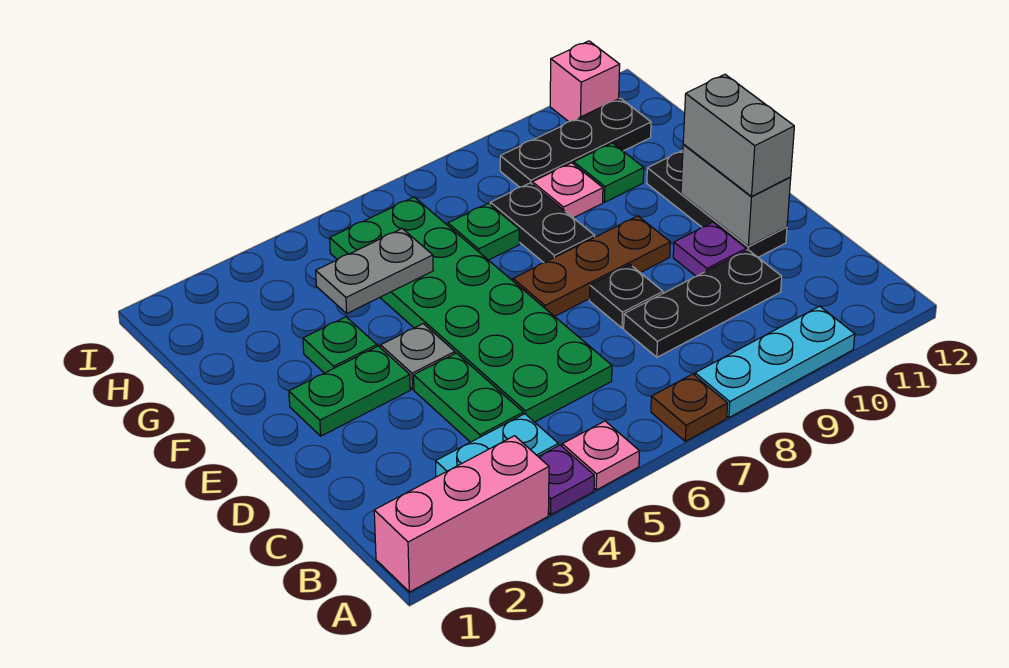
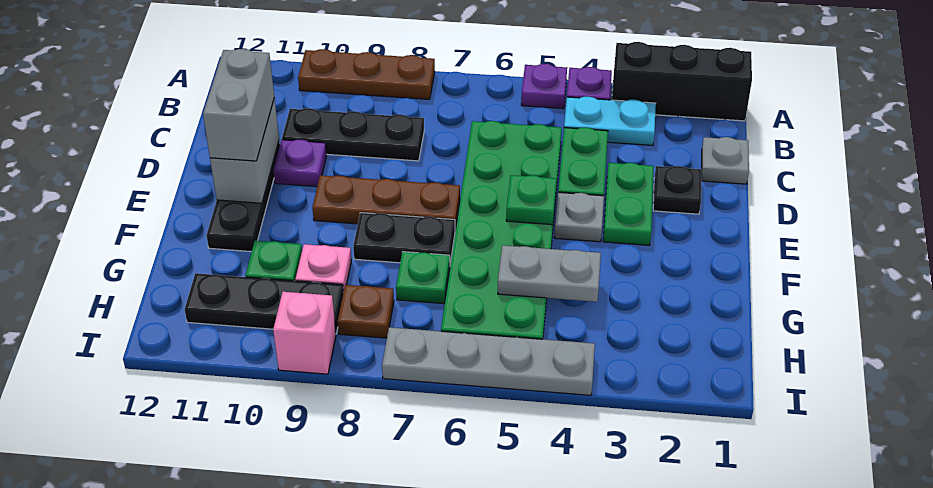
pink brick A1:A3 level 1 -> black brick A1:A3 level 1
pink plate A5 level 1 -> purple plate A5 level 1
brown plate A7 level 1 -> brown plate H8 level 1
cyan plate A8:A10 level 1 -> brown plate A8:A10 level 1
none -> grey plate C1 level 1
black plate D8 level 1 -> black plate D2 level 1
green plate E2:E3 level 1 -> green plate D3:E3 level 1
green plate F3 level 1 -> green plate E5 level 2
black plate F8:G8 level 1 -> black plate F7:F8 level 1
none -> grey plate I4:I7 level 1
pink brick I11 level 1 -> pink brick I9 level 1

